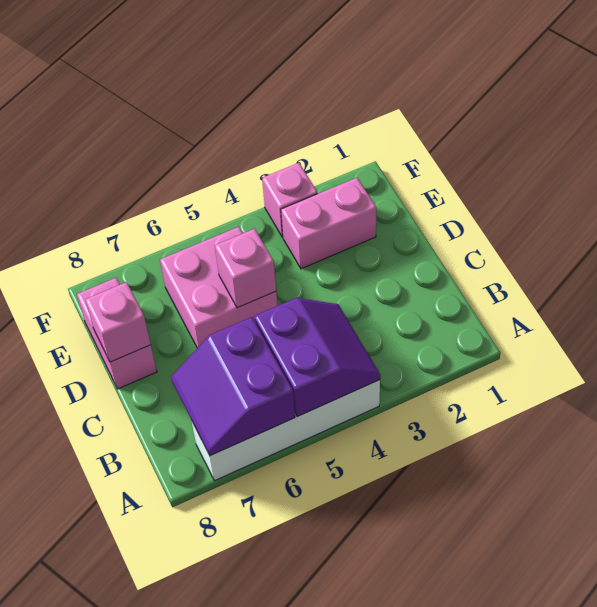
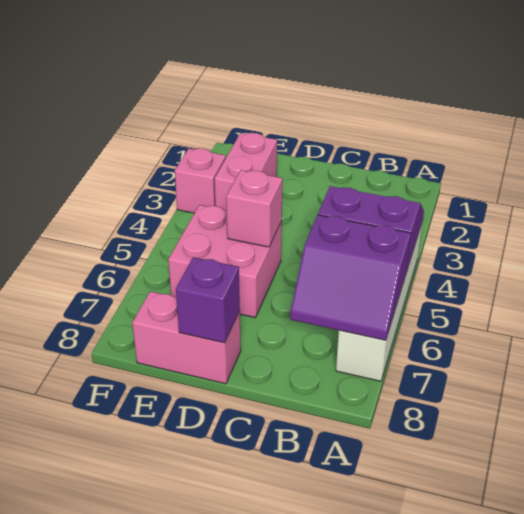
pink brick D8 level 2 -> purple brick D8 level 2

